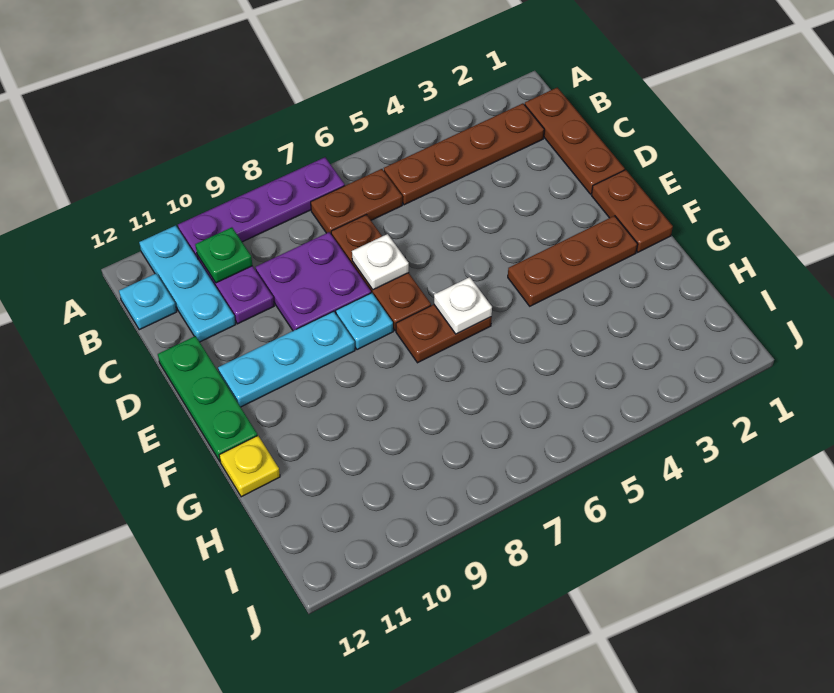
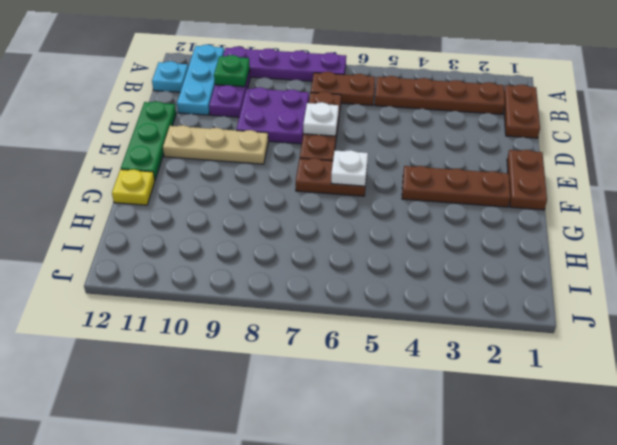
brown plate B1:D1 level 1 -> brown plate B1:C1 level 1
cyan plate E8 level 1 -> none
cyan plate E9:E11 level 1 -> tan plate E9:E11 level 1

